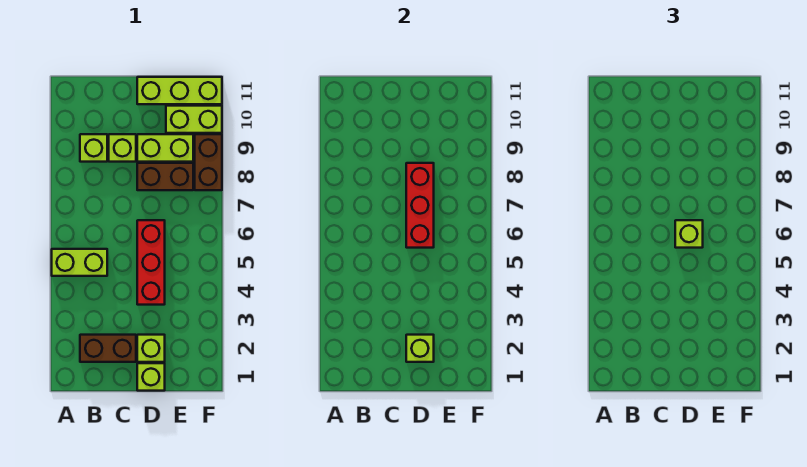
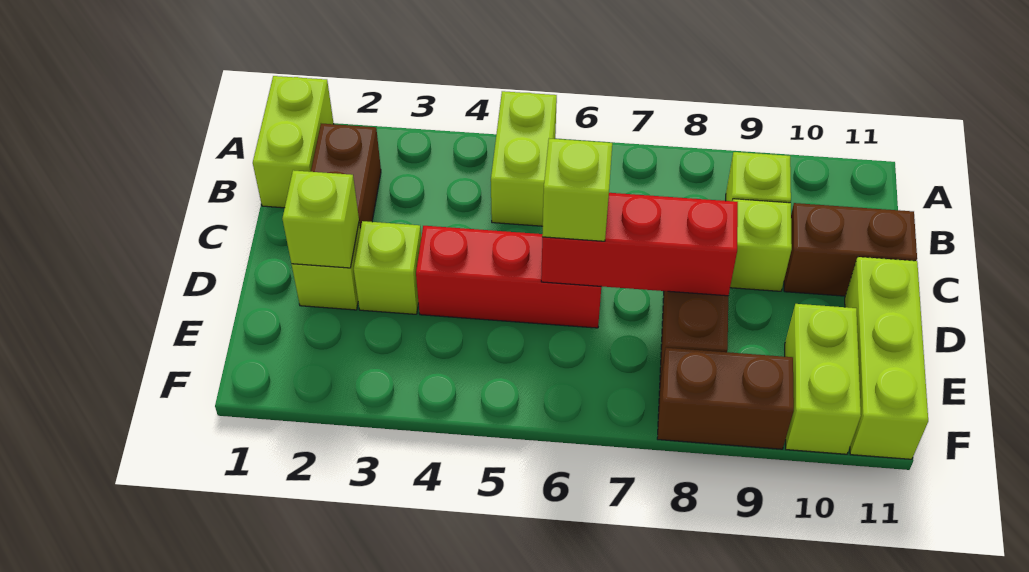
none -> brown brick C10:C11 level 1
lime brick D1 level 1 -> lime brick D3 level 1
lime brick D9:E9 level 1 -> lime brick A1:B1 level 1

